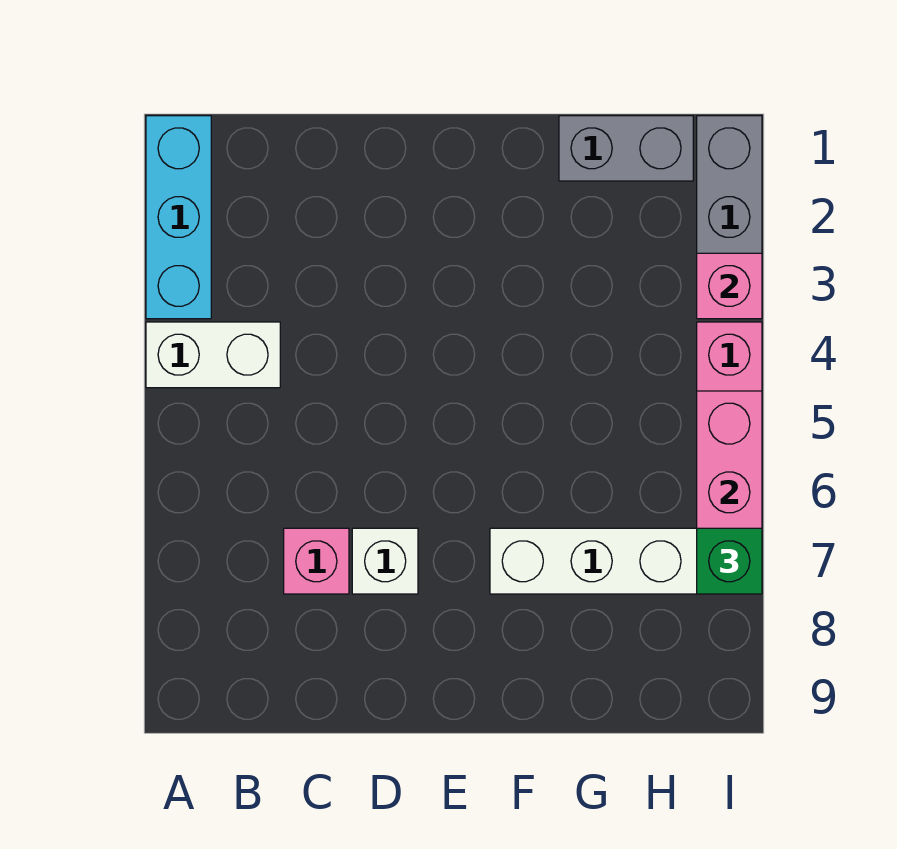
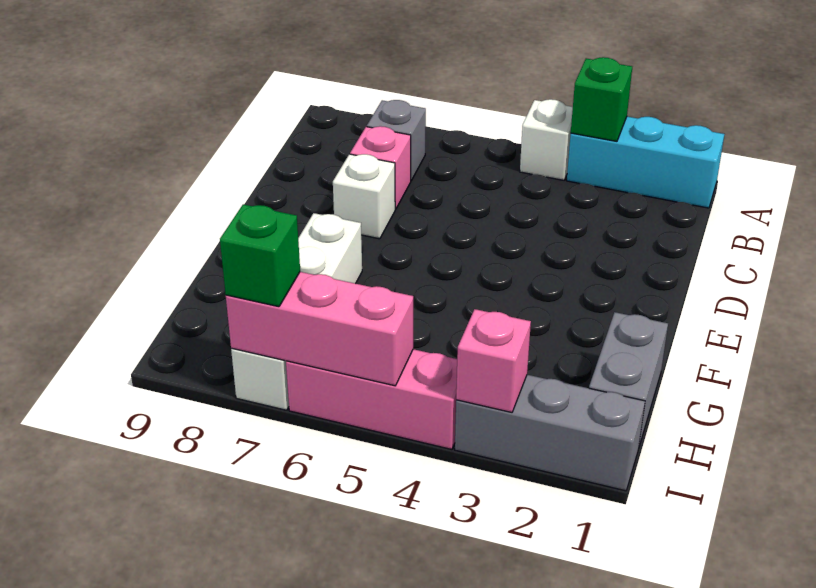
none -> green brick A3 level 2
white brick A4:B4 level 1 -> white brick A4 level 1
none -> grey brick B7 level 1

